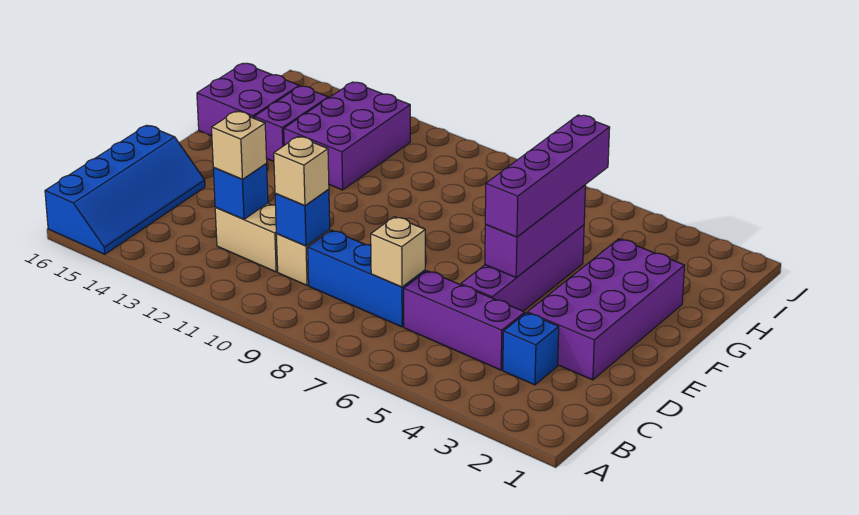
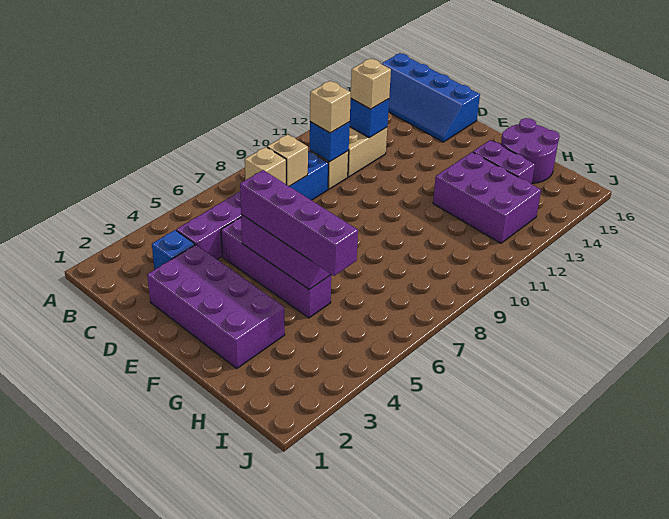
none -> tan brick C8 level 2
purple brick G15:H16 level 1 -> purple round brick G15:H16 level 1

